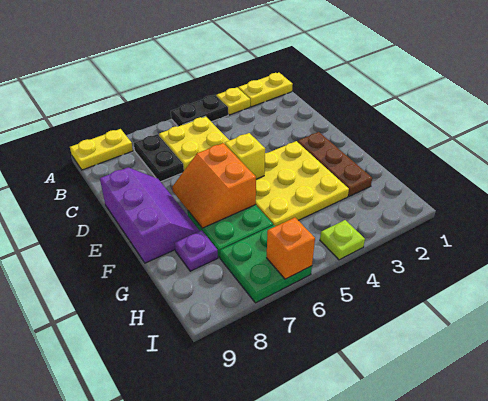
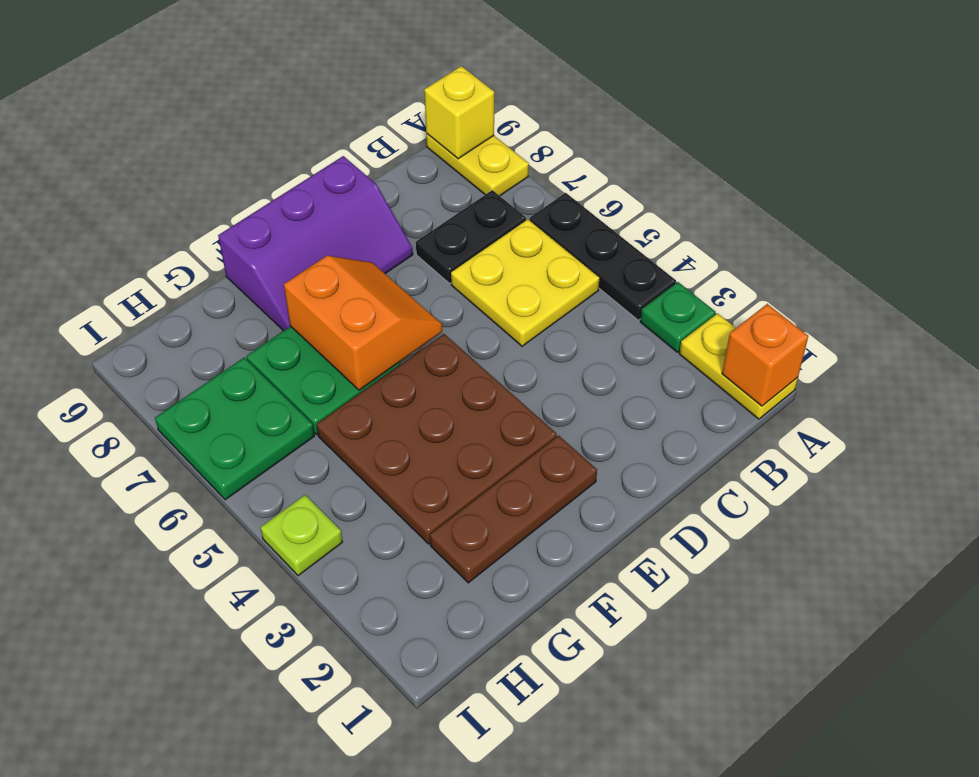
yellow plate A3 level 1 -> green plate A3 level 1
black plate A4:A5 level 1 -> black plate A4:A6 level 1
yellow plate E3:G5 level 1 -> brown plate E3:G5 level 1
yellow brick E5 level 2 -> yellow brick A9 level 2
orange slope E6:F7 level 2 top 6 -> orange slope E6:F7 level 2 top F
purple plate G8 level 1 -> none
orange brick I6 level 2 -> orange brick A1 level 2

